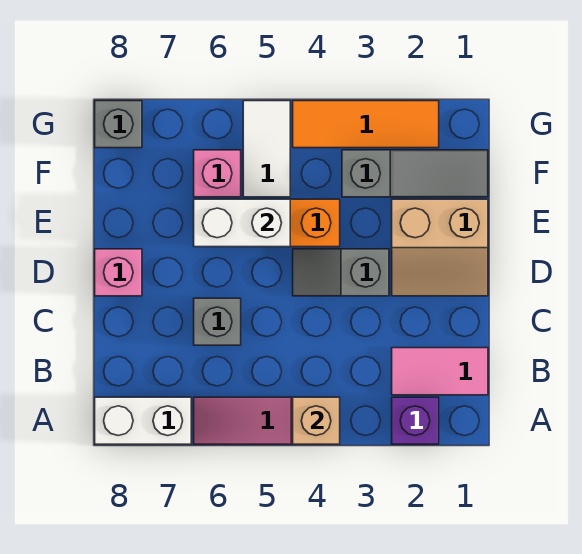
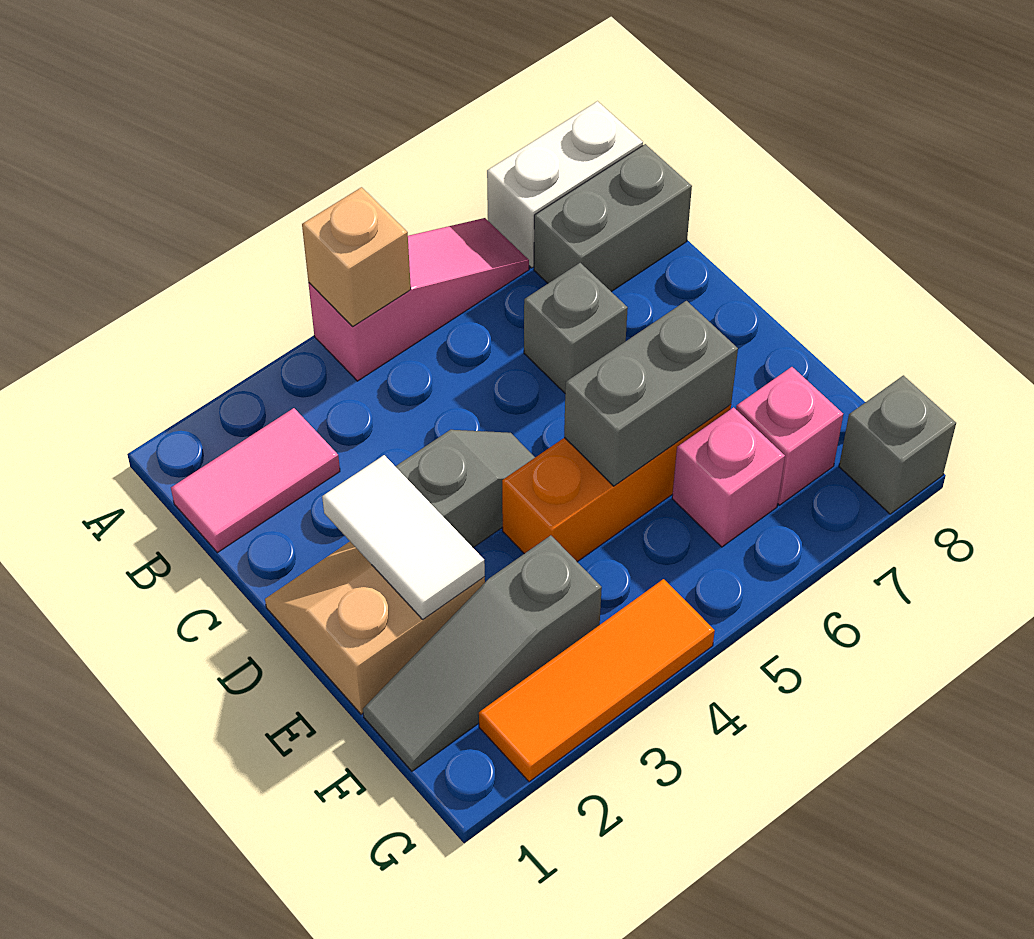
purple brick A2 level 1 -> none
none -> grey brick B7:B8 level 1
pink brick D8 level 1 -> pink brick F7 level 1
white brick E5:E6 level 2 -> grey brick E5:E6 level 2
white tile F5:G5 level 1 -> white tile D2:E2 level 2

